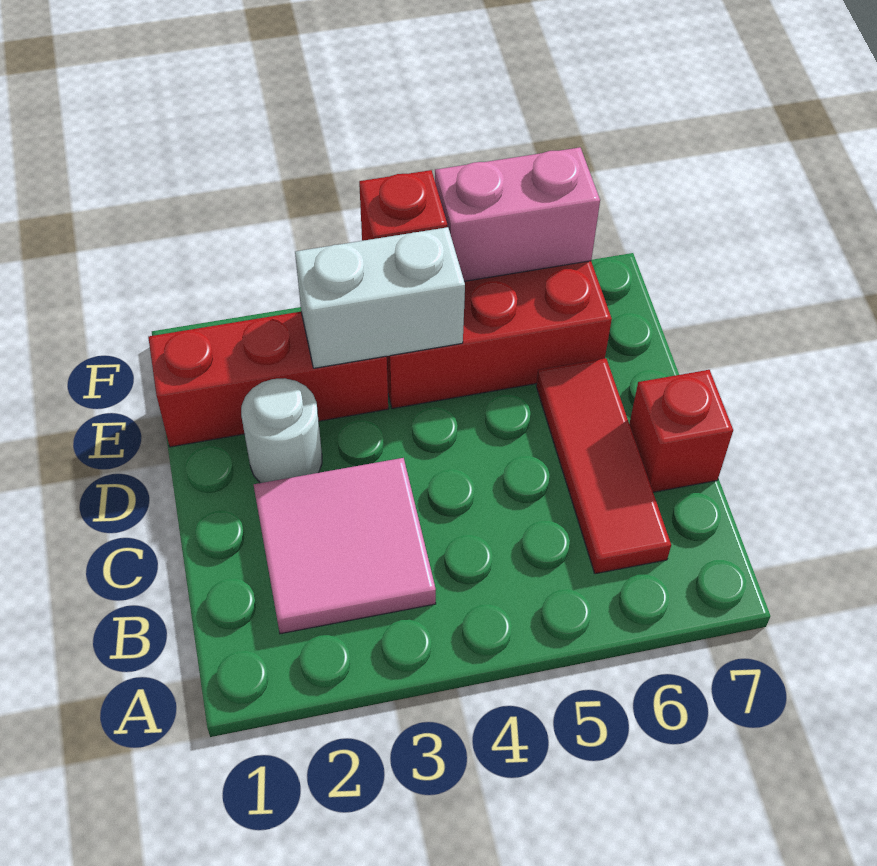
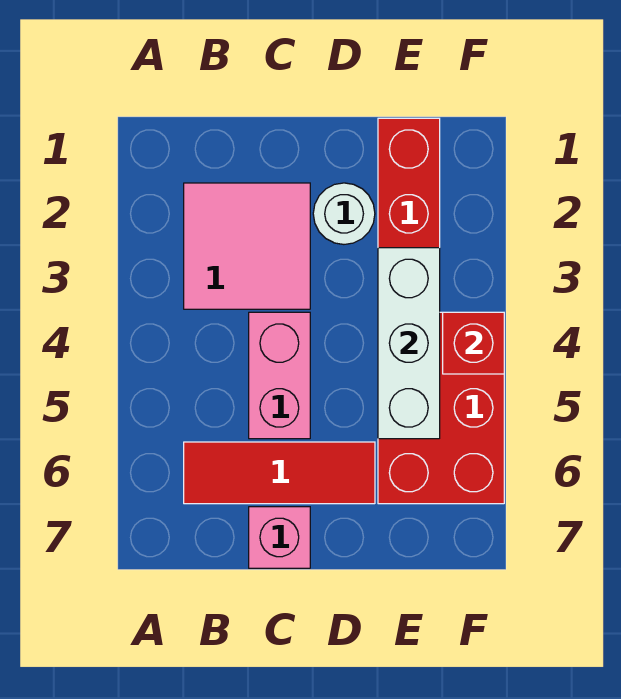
red brick C7 level 1 -> pink brick C7 level 1
white brick E3:E4 level 2 -> white brick E3:E5 level 2
pink brick F5:F6 level 2 -> pink brick C4:C5 level 1

